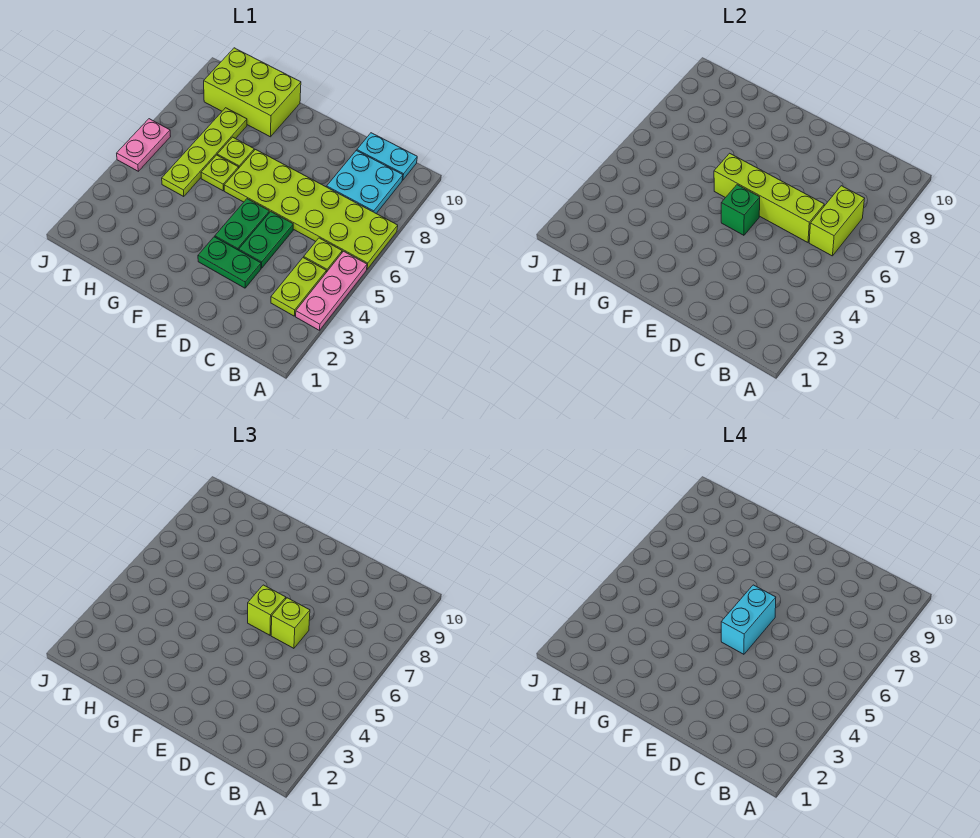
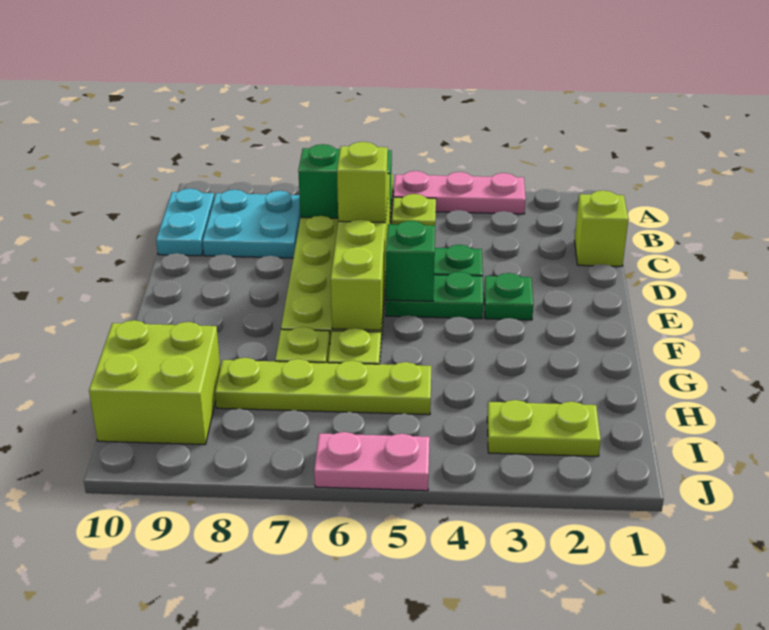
lime plate B3:B4 level 1 -> lime plate I2:I3 level 1
lime brick B6:B7 level 2 -> green brick B6:B7 level 2
green plate D3:E3 level 1 -> green plate E3 level 1
cyan brick E5:E6 level 4 -> none
lime brick E6 level 3 -> lime brick C1 level 1
lime brick G9:I10 level 1 -> lime brick H9:I10 level 1

